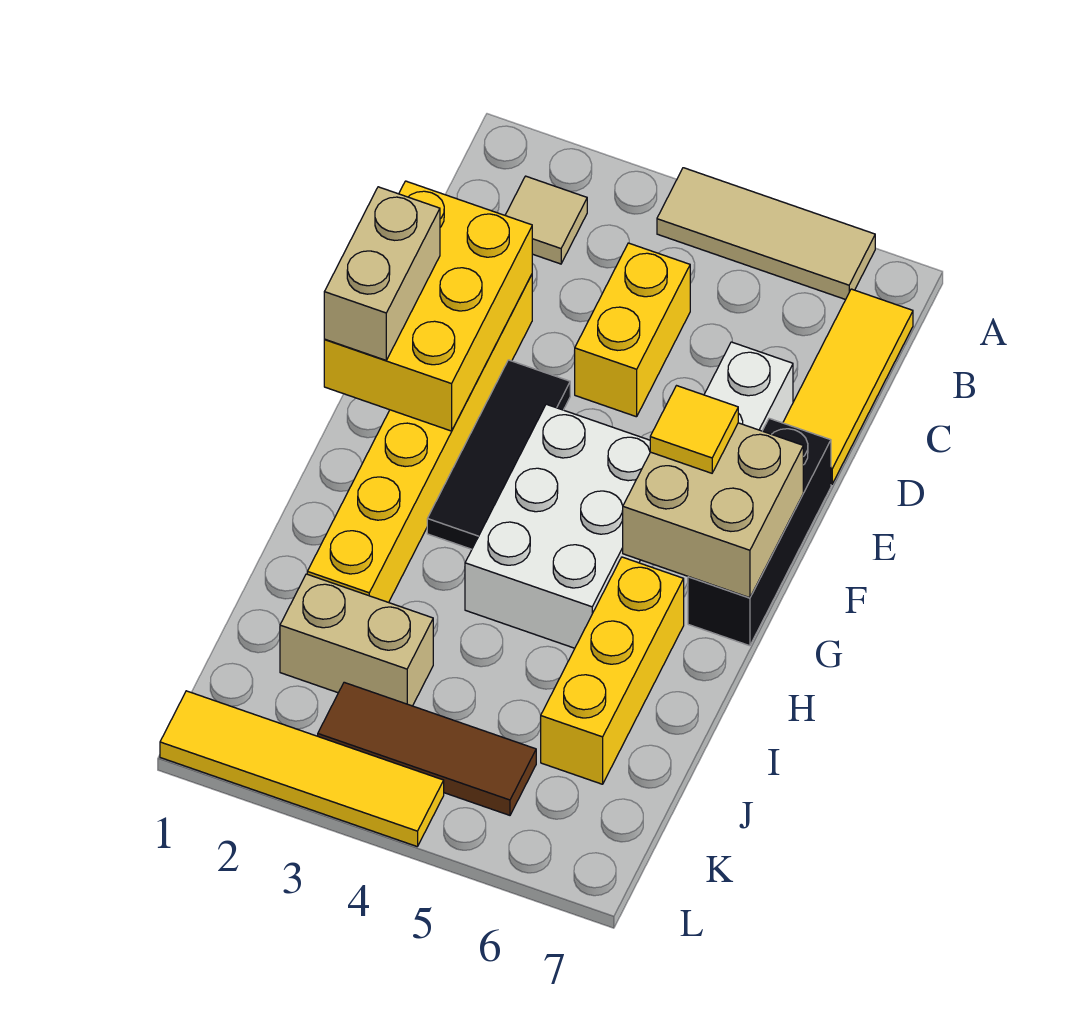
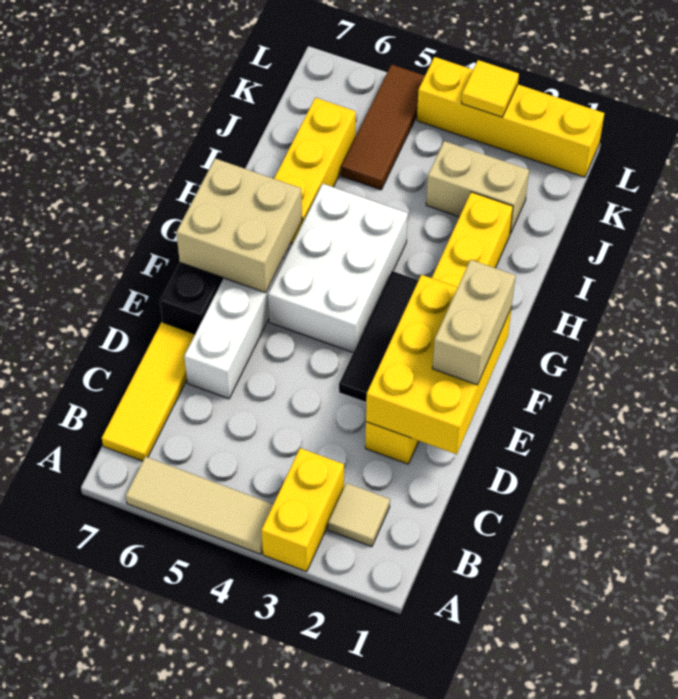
yellow brick C4:D4 level 1 -> yellow brick A3:B3 level 1
yellow tile F6 level 3 -> yellow tile L3 level 2
brown tile K3:K5 level 1 -> brown tile J5:L5 level 1
yellow tile L1:L4 level 1 -> yellow brick L1:L4 level 1

